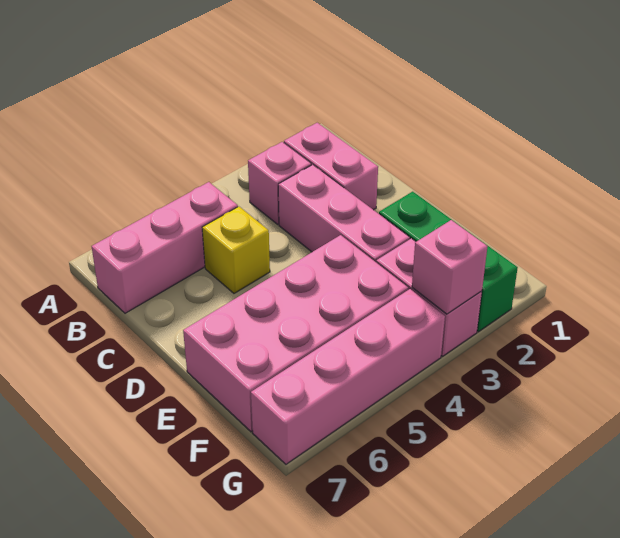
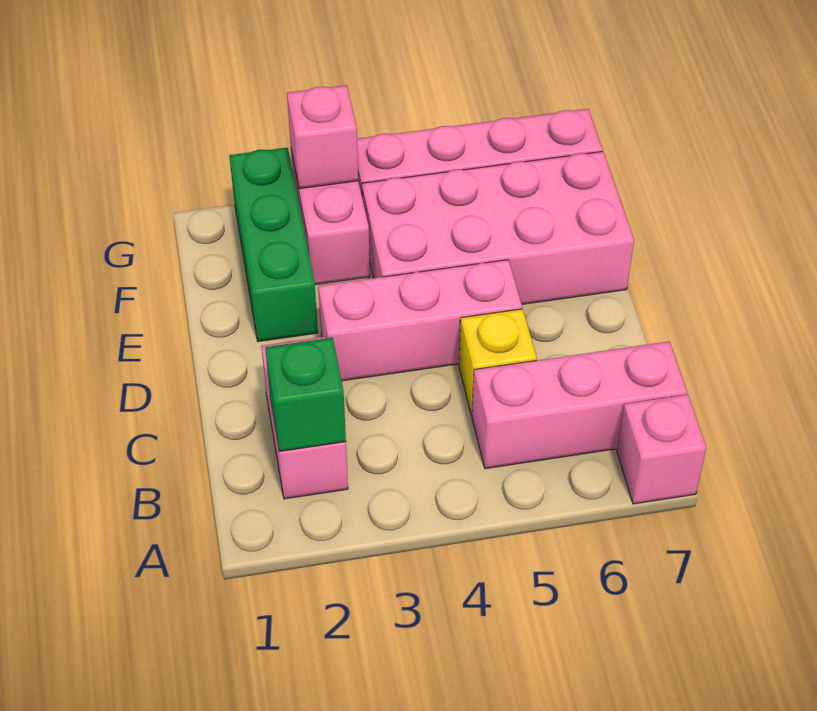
none -> green brick B2 level 2
pink brick B3 level 1 -> pink brick A7 level 1
pink brick C3:E3 level 1 -> pink brick D3:D5 level 1

